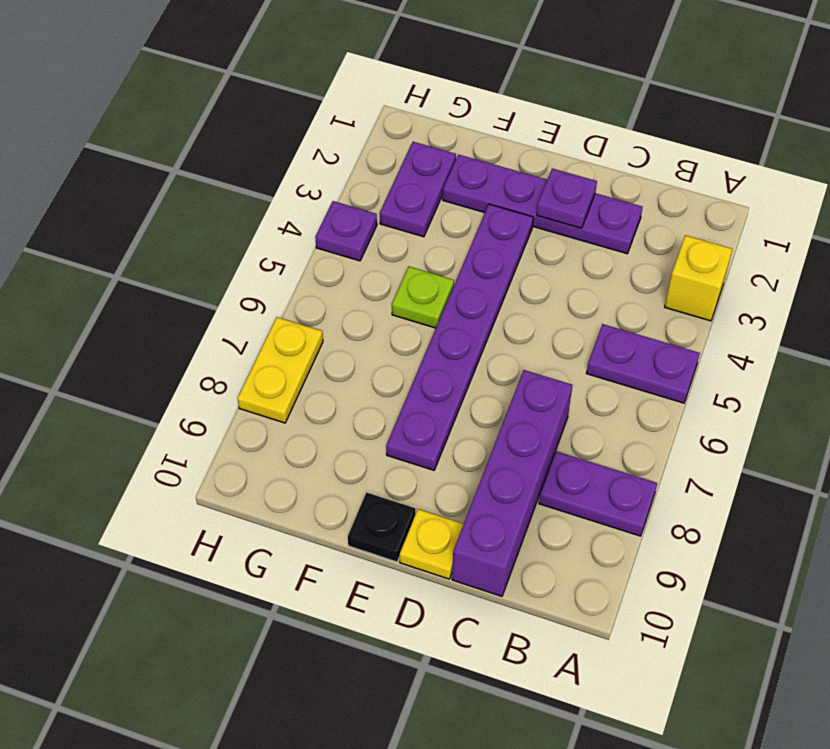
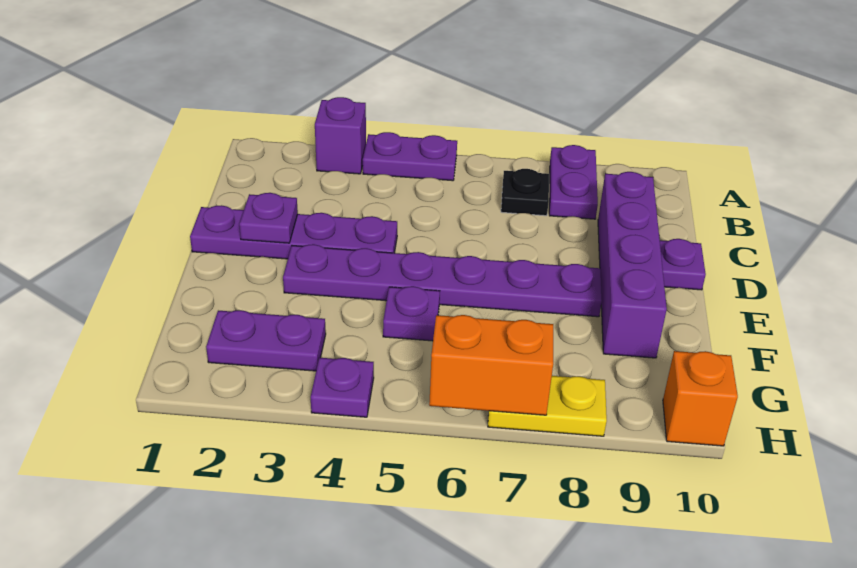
yellow brick A3 level 1 -> purple brick A3 level 1
purple plate A5:B5 level 1 -> purple plate A4:A5 level 1
purple plate C2:F2 level 1 -> purple plate D1:D4 level 1
purple brick C7:C10 level 1 -> purple brick C9:F9 level 1
yellow plate D10 level 1 -> purple plate D10 level 1
black plate E10 level 1 -> black plate B7 level 1
lime plate F5 level 1 -> purple plate F5 level 1
none -> orange brick H6:H7 level 2
none -> orange brick H10 level 1

